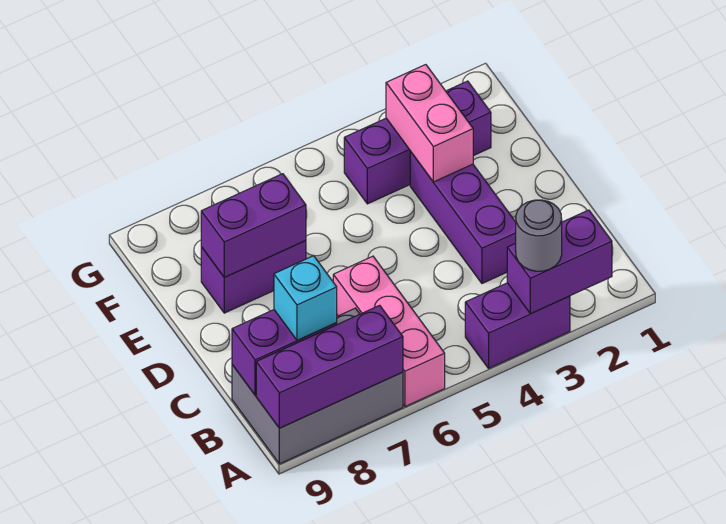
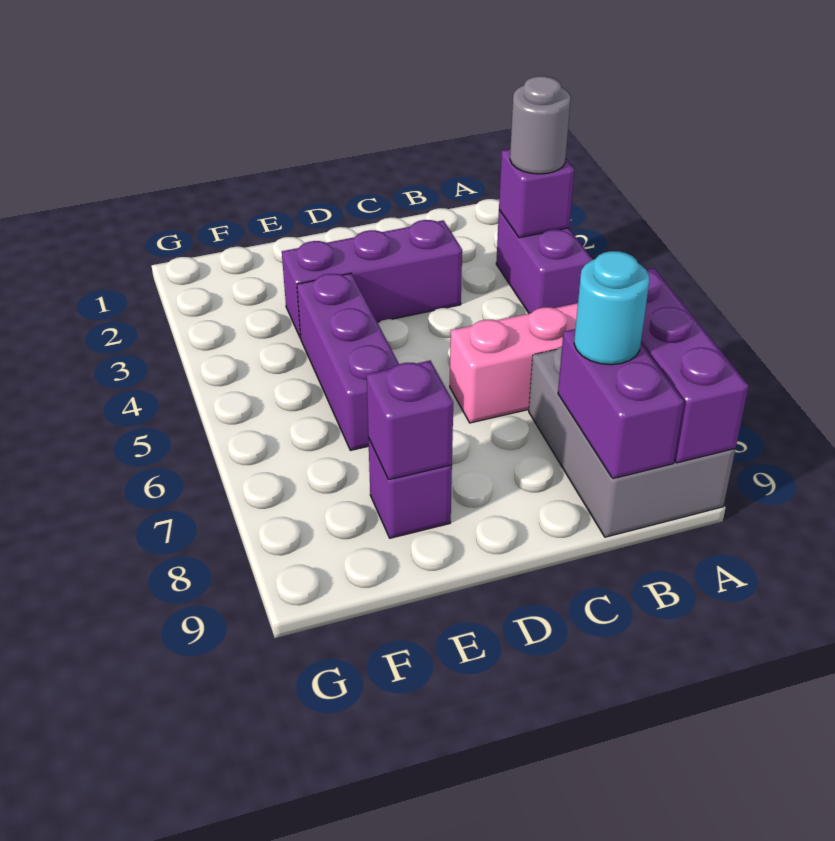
purple brick A2:A3 level 2 -> purple brick A3 level 2
cyan brick B8 level 3 -> cyan round brick B8 level 3
pink brick E3:F3 level 2 -> none
purple brick E7:E8 level 1 -> purple brick E8 level 1
purple brick E7:E8 level 2 -> purple brick E8 level 2
purple brick F2:F4 level 1 -> purple brick E4:E6 level 1

